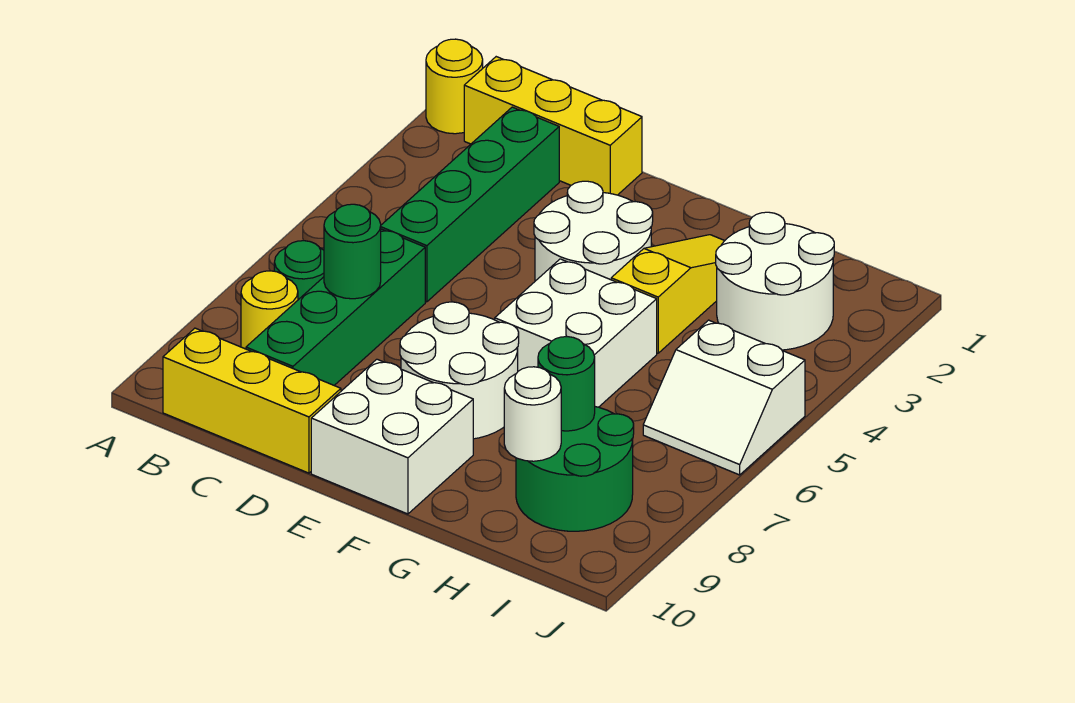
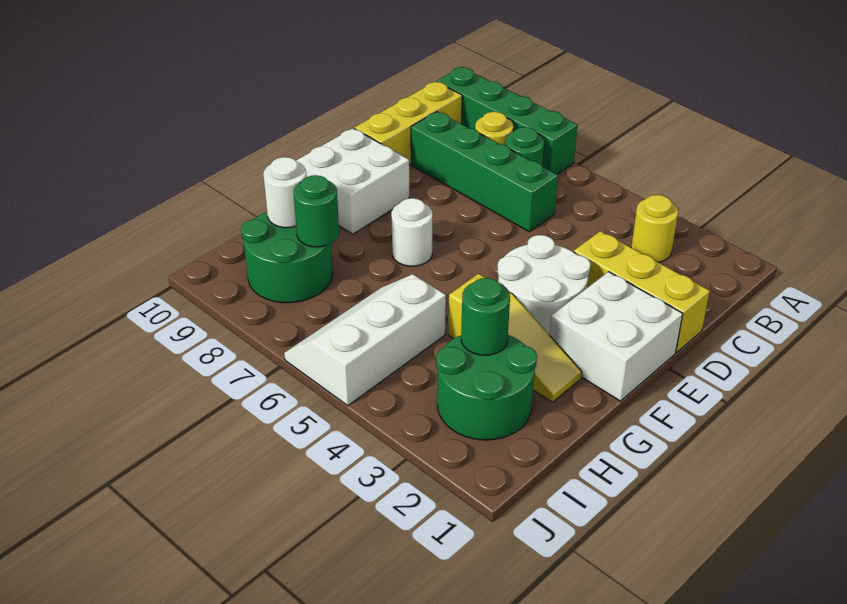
yellow round brick A1 level 1 -> yellow round brick B3 level 1
yellow brick B1:D1 level 1 -> yellow brick D1:D3 level 1
green brick C2:C5 level 1 -> green brick A7:A10 level 1
green round brick C7 level 2 -> green round brick H3 level 2
white round brick E7:F8 level 1 -> white round brick F7 level 1
white brick F5:G6 level 1 -> white brick E1:F2 level 1
white round brick H2:I3 level 1 -> green round brick H2:I3 level 1
white slope I5:J6 level 1 top 5 -> white slope H5:J6 level 1 top 5

